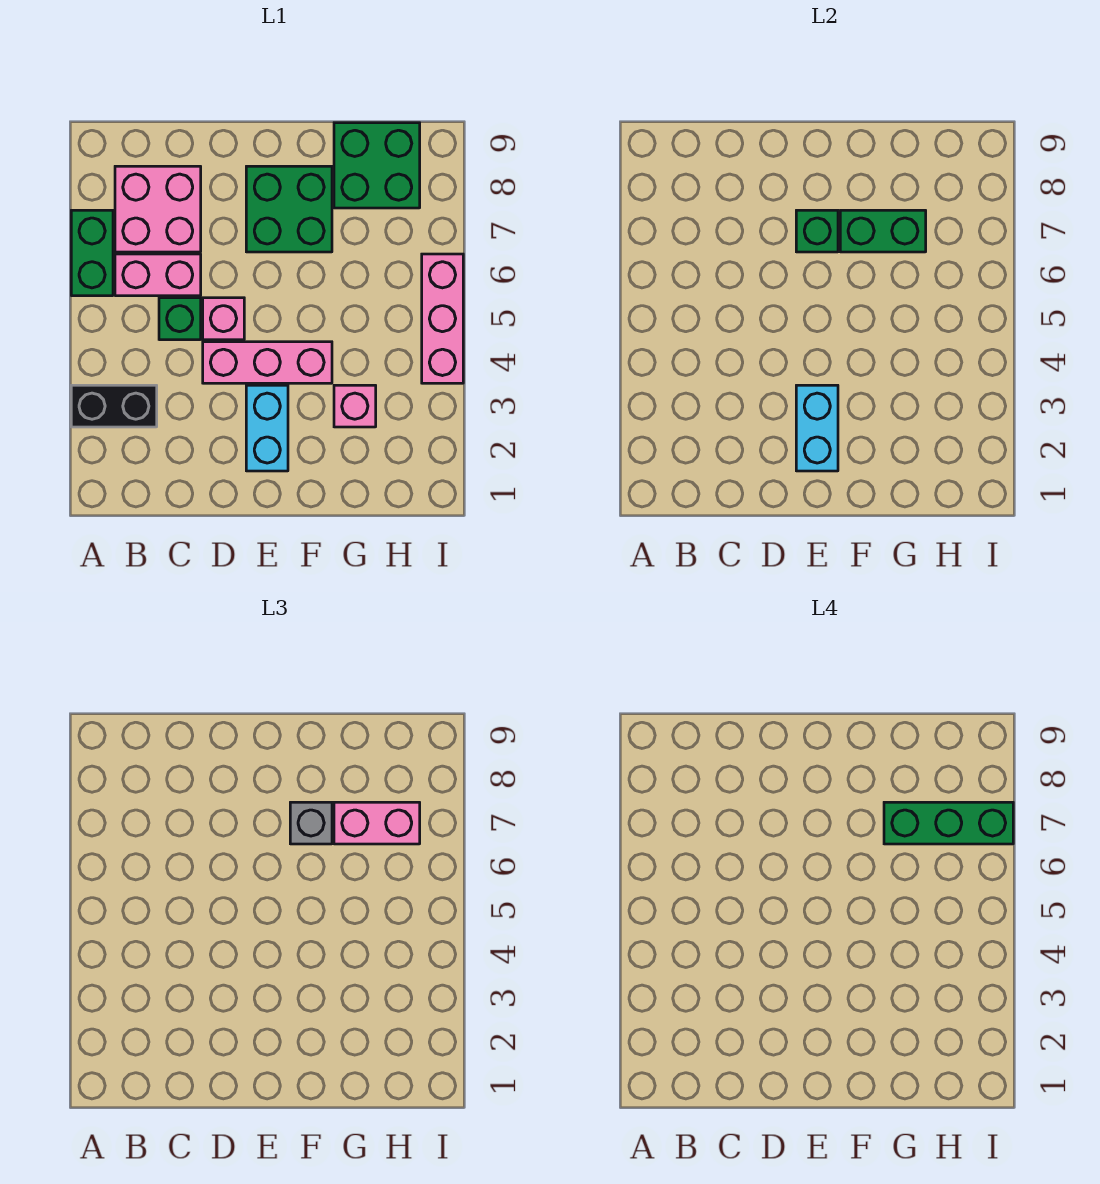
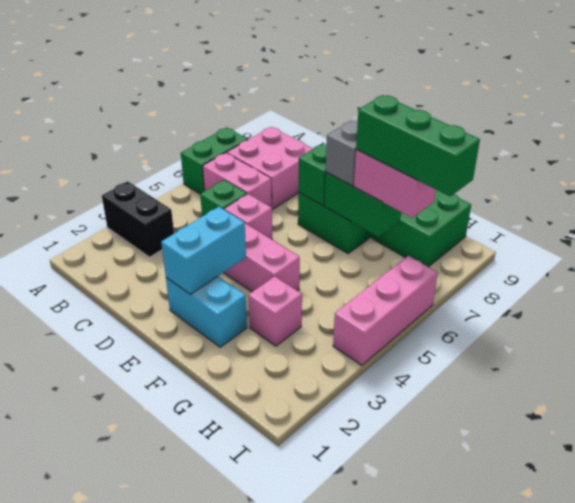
cyan brick E2:E3 level 1 -> cyan brick E2:F2 level 1

